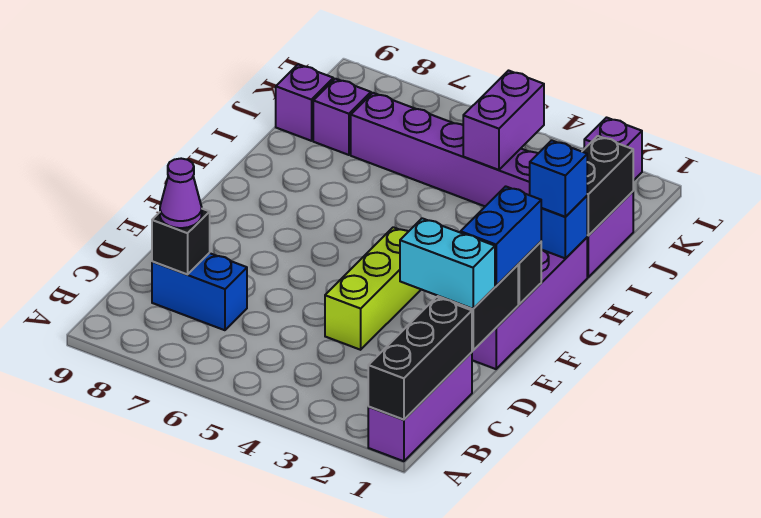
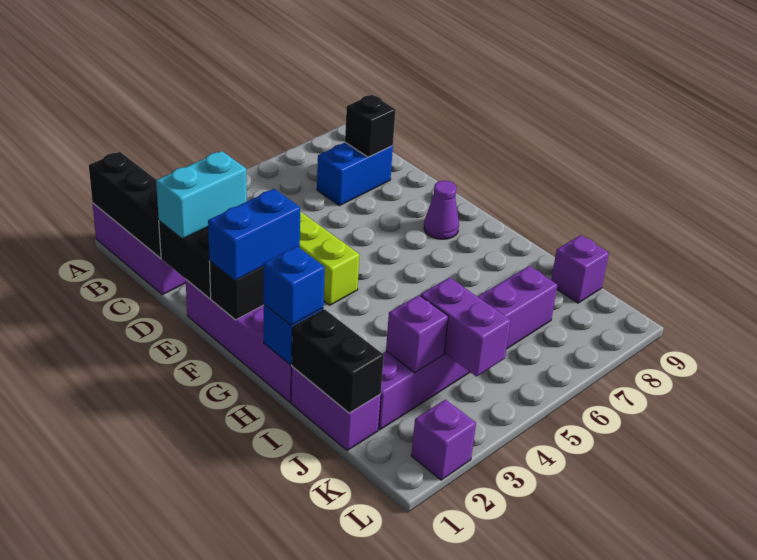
purple cone C8 level 3 -> purple cone F8 level 1
blue brick E1:F1 level 3 -> blue brick F1:F2 level 3
purple brick J8 level 1 -> purple brick J3 level 2

